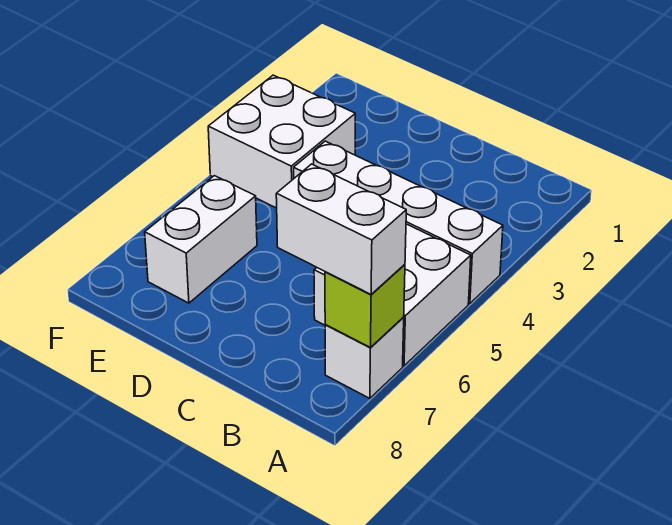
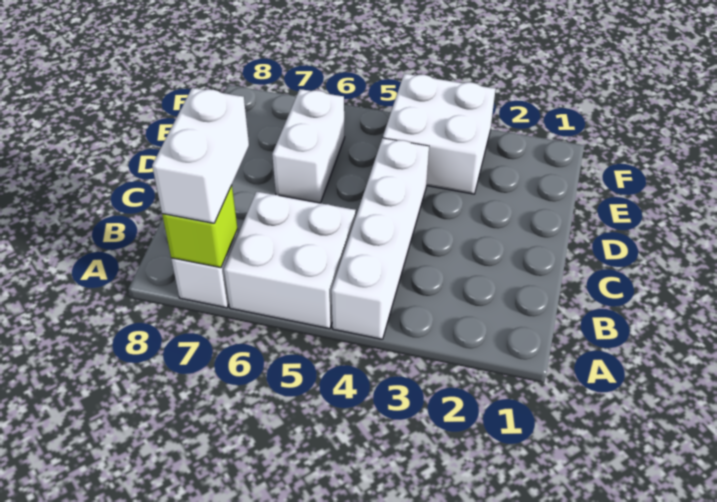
white brick E6:E7 level 1 -> white brick D6:E6 level 1

